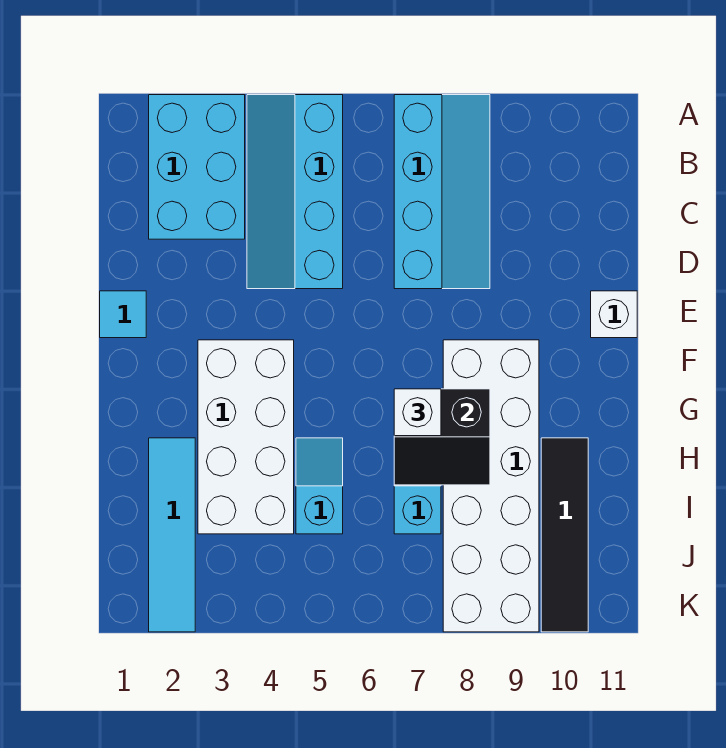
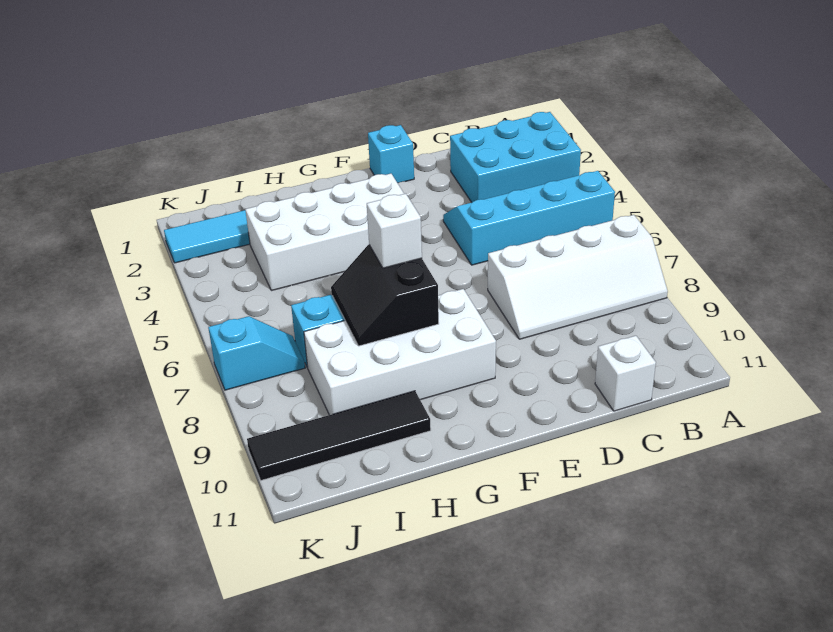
cyan slope A7:D8 level 1 top 7 -> white slope A7:D8 level 1 top 7
cyan tile E1 level 1 -> cyan brick E1 level 1
white brick E11 level 1 -> white brick C11 level 1
white brick F8:K9 level 1 -> white brick F8:I9 level 1
cyan slope H5:I5 level 1 top I -> cyan slope J7:K7 level 1 top K

